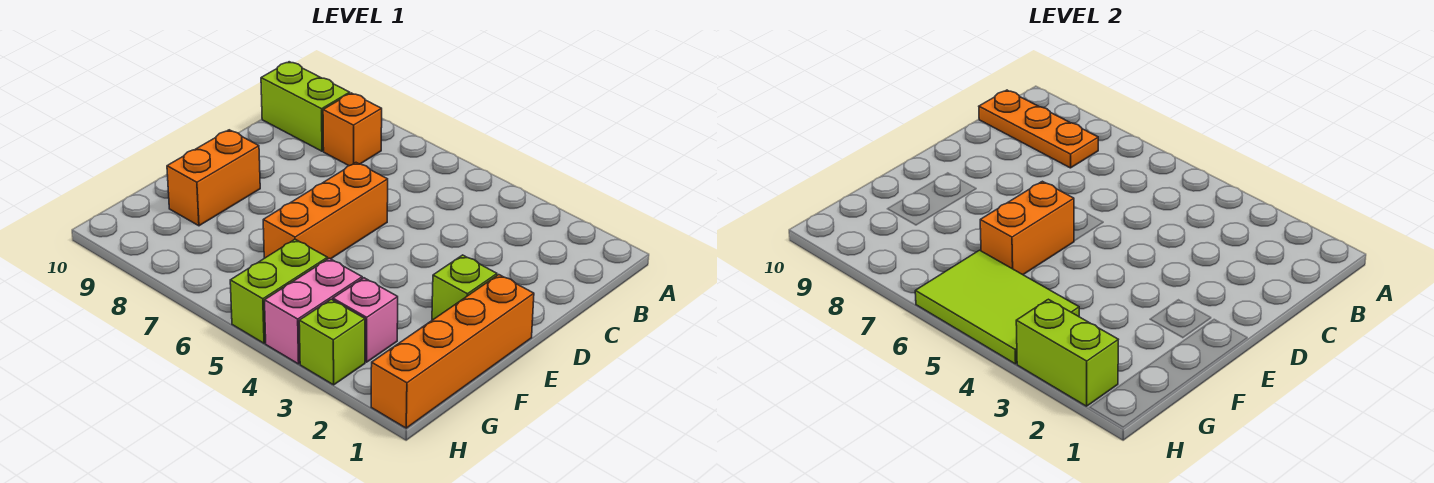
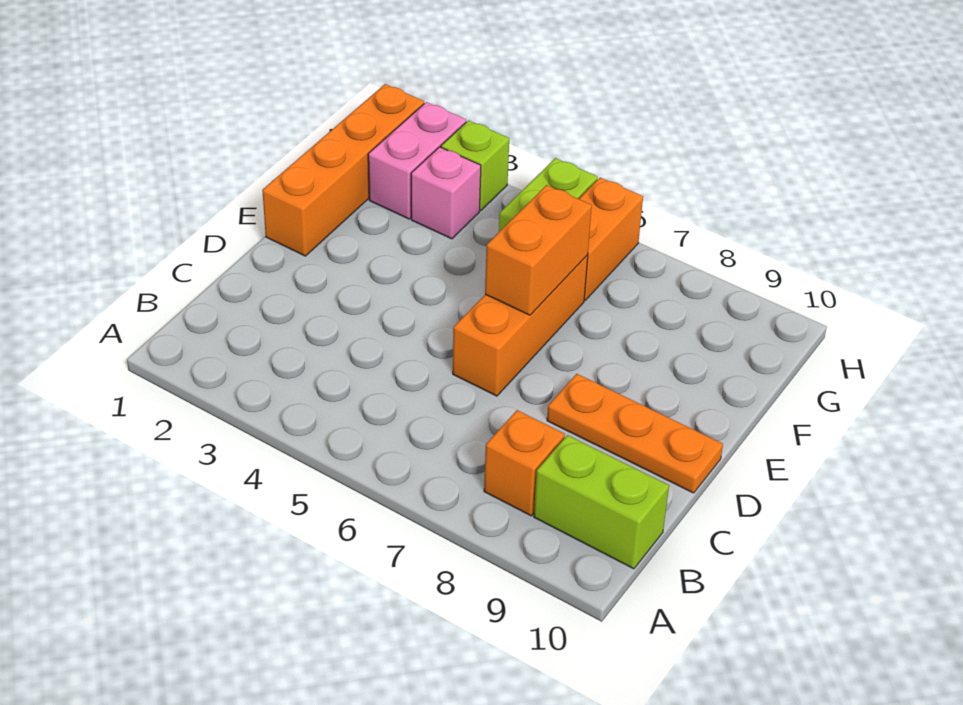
orange plate B8:B10 level 2 -> orange plate D8:D10 level 1
lime brick E2 level 1 -> none
orange brick E9:F9 level 1 -> orange brick G6:H6 level 1
pink brick G4:H4 level 1 -> pink brick G2:H2 level 1
lime tile G4:H6 level 2 -> none
lime brick H2:H3 level 2 -> none

